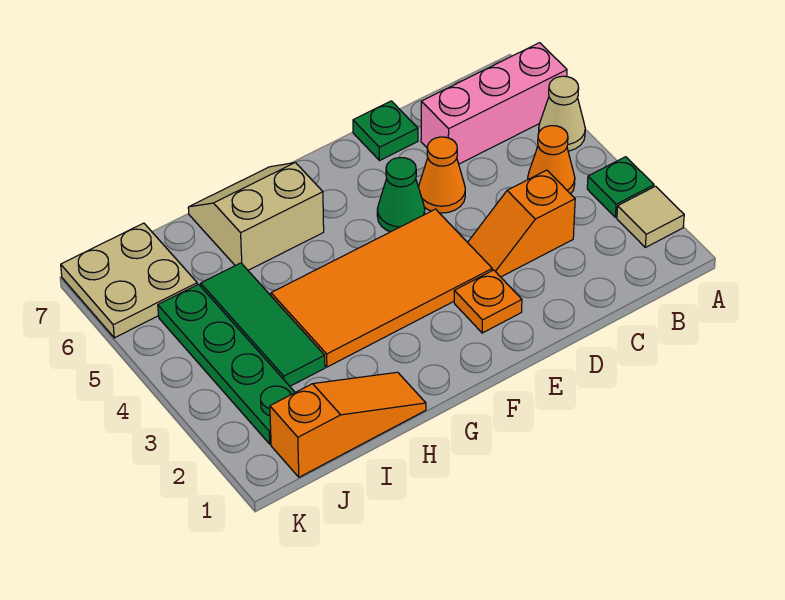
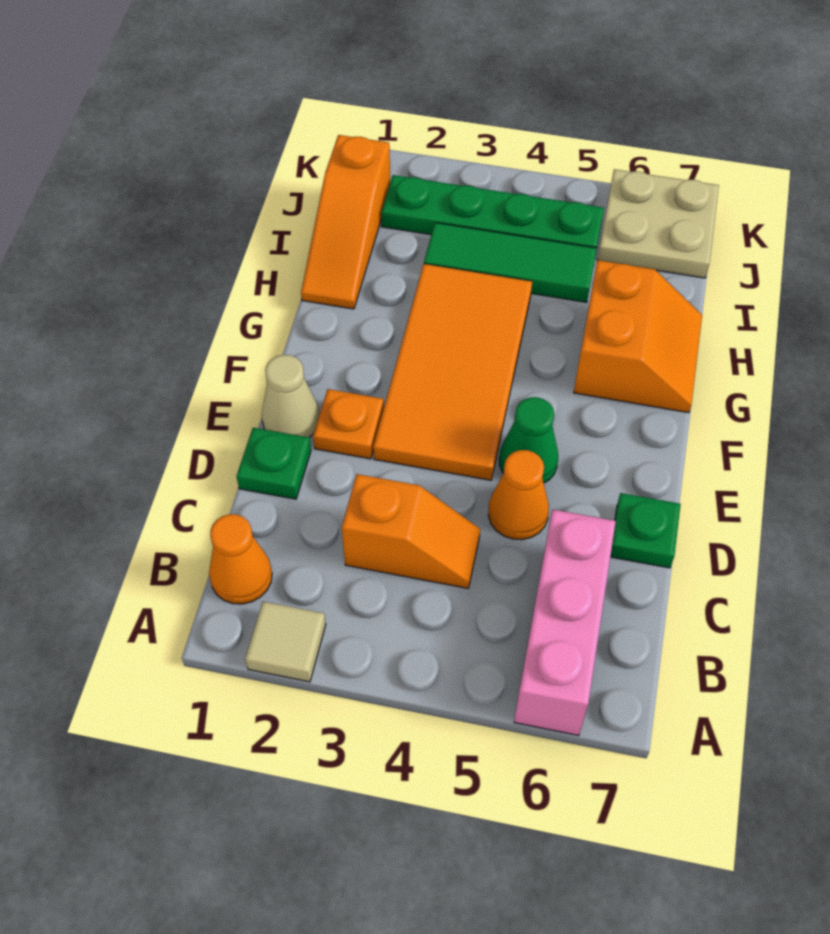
green plate A3 level 1 -> green plate D1 level 1
tan cone A5 level 1 -> tan cone E1 level 1
orange cone B4 level 1 -> orange cone B1 level 1
orange slope C3:D3 level 1 top C -> orange slope C3:C4 level 1 top 3
tan slope G6:H7 level 1 top 6 -> orange slope G6:H7 level 1 top 6

